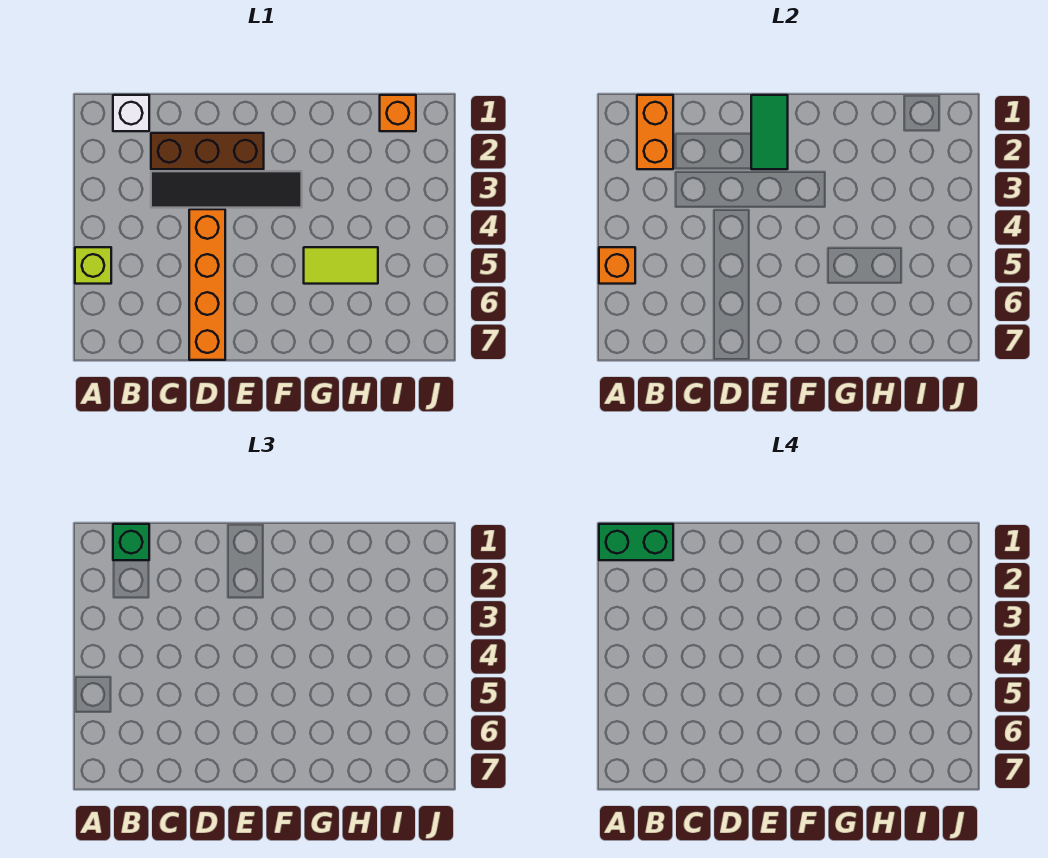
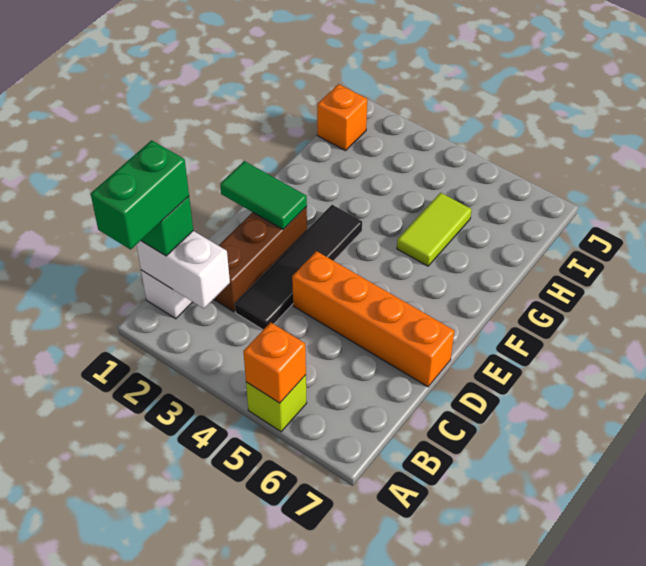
orange brick B1:B2 level 2 -> white brick B1:B2 level 2

